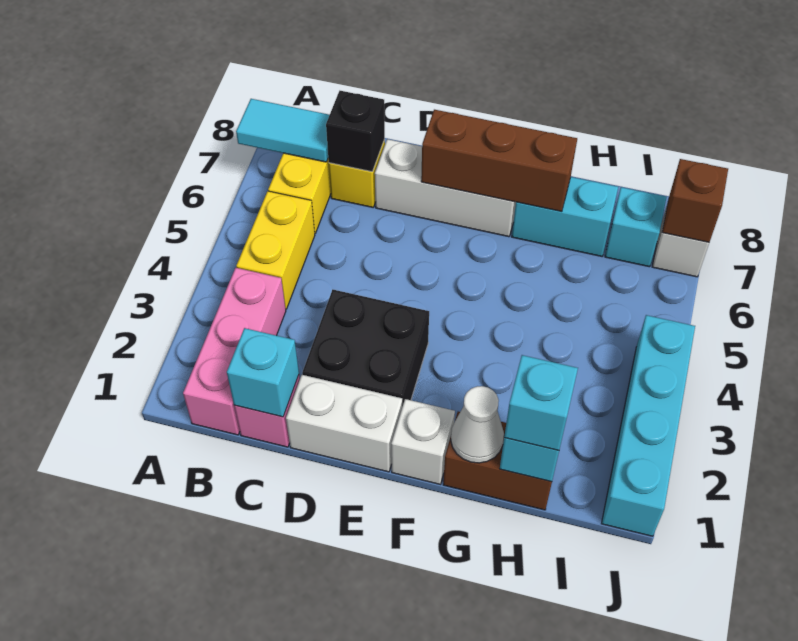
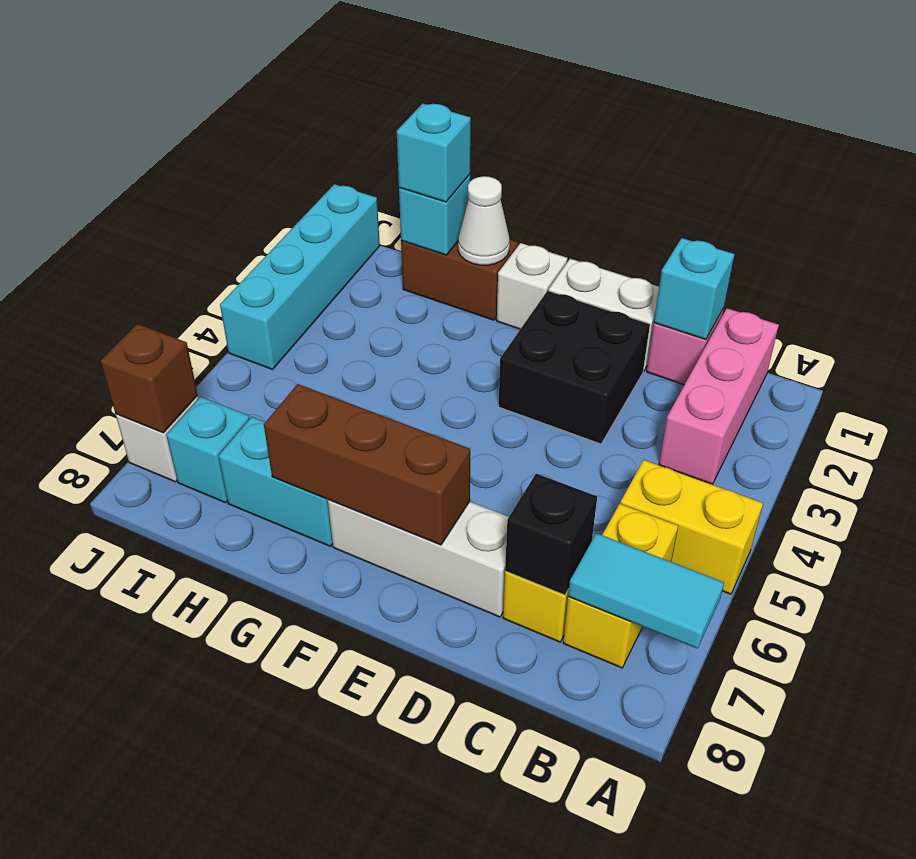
yellow brick B4:B5 level 1 -> yellow brick A5:B5 level 1

